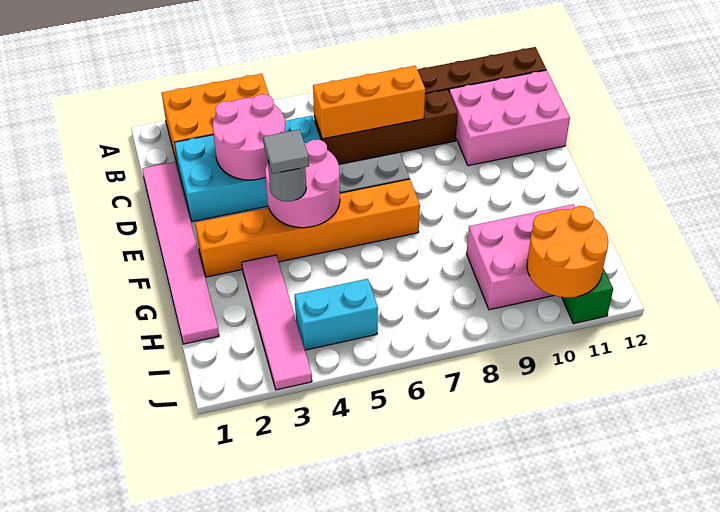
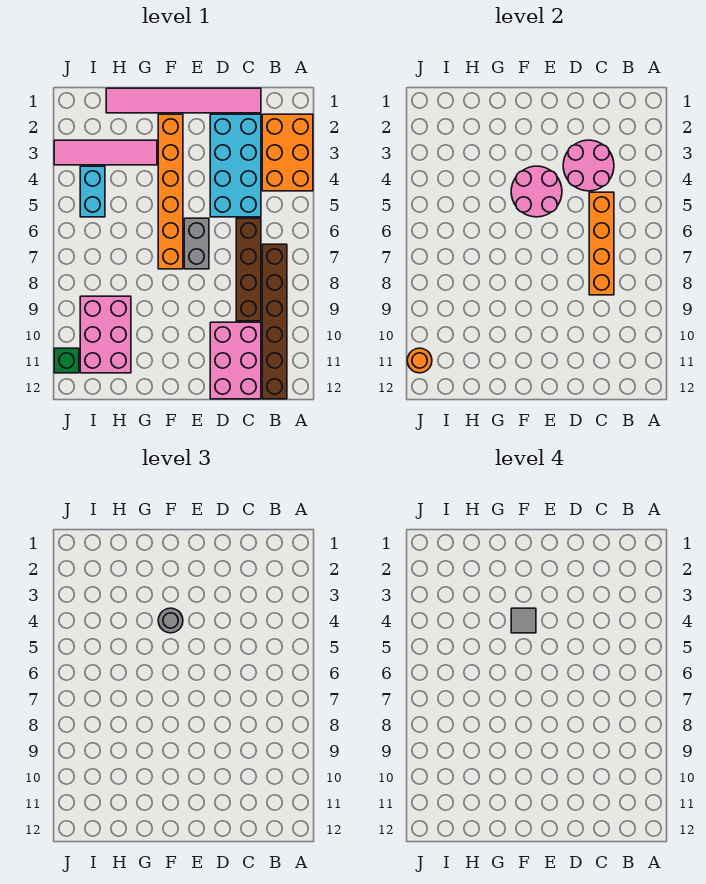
orange brick C6:C8 level 2 -> orange brick C5:C8 level 2
orange round brick I10:J11 level 2 -> orange round brick J11 level 2

